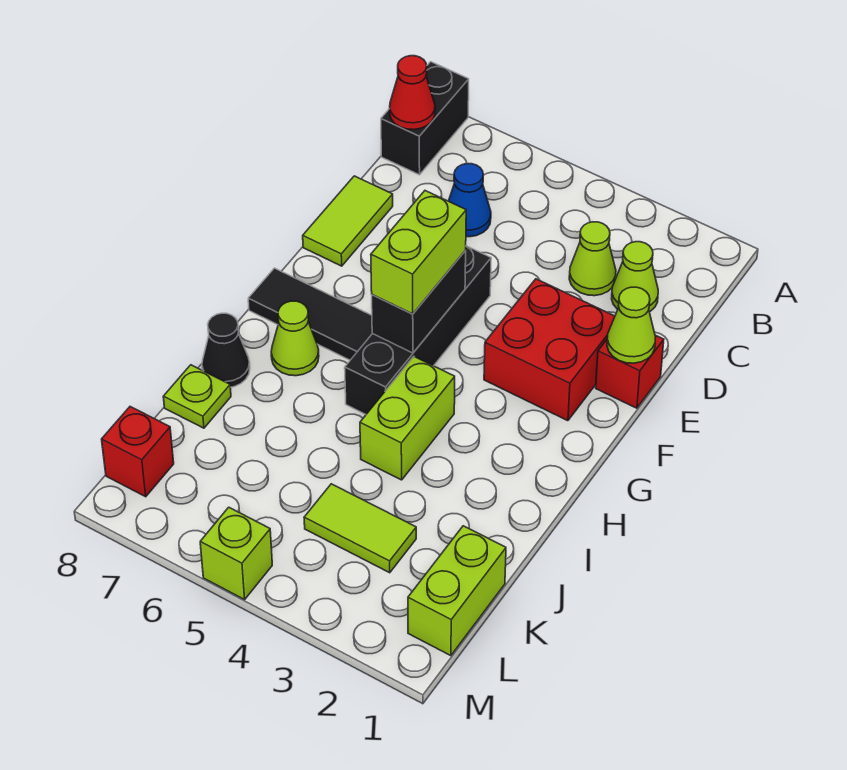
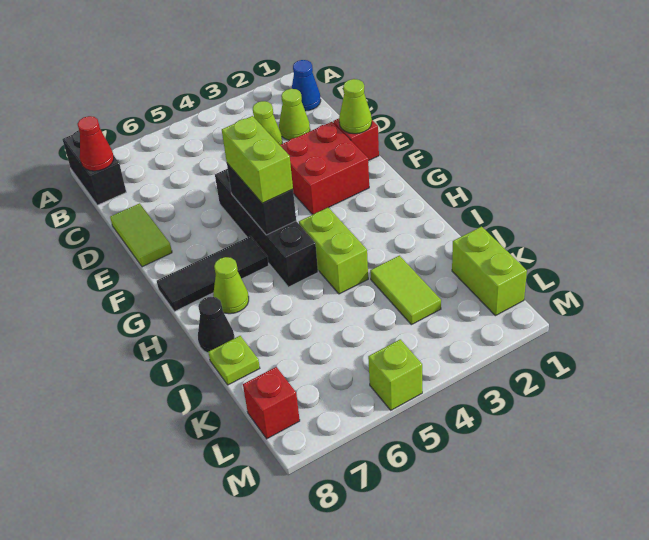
blue cone C6 level 1 -> blue cone B1 level 1
lime tile K3:K4 level 1 -> lime tile J3:K3 level 1

